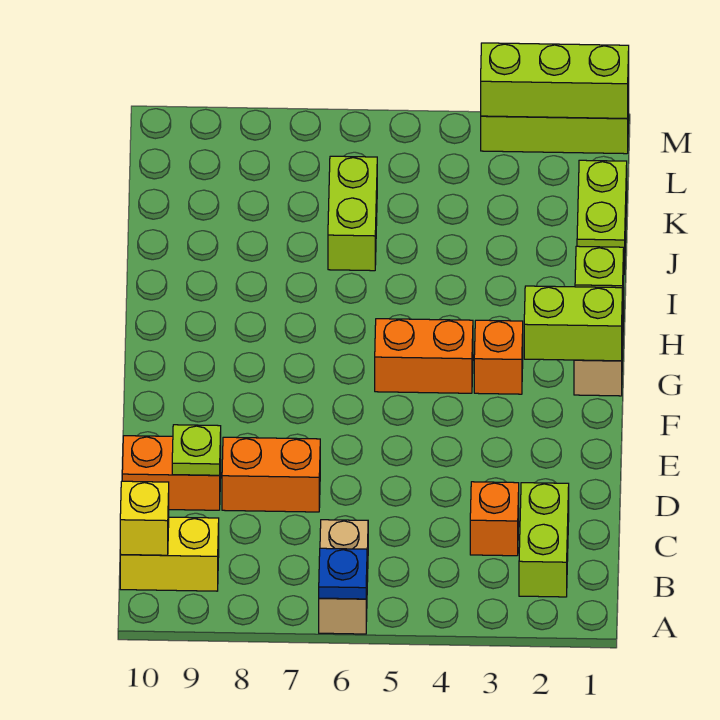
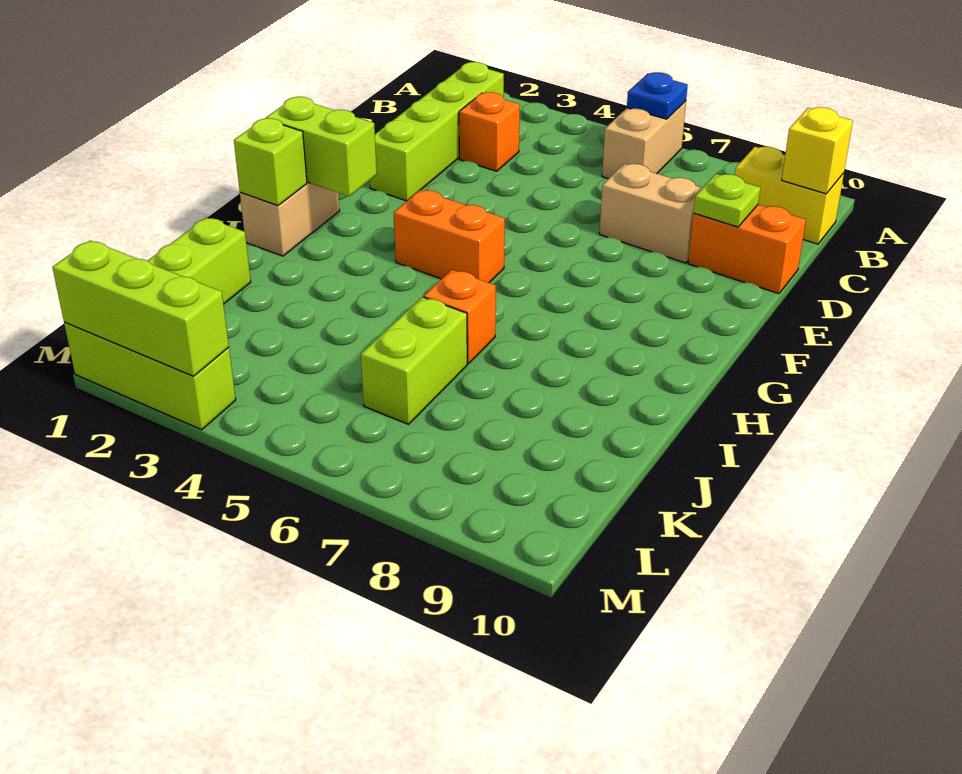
lime brick B2:C2 level 1 -> lime brick B2:E2 level 1
orange brick D7:D8 level 1 -> tan brick D7:D8 level 1
orange brick G3 level 1 -> orange brick I6 level 1

